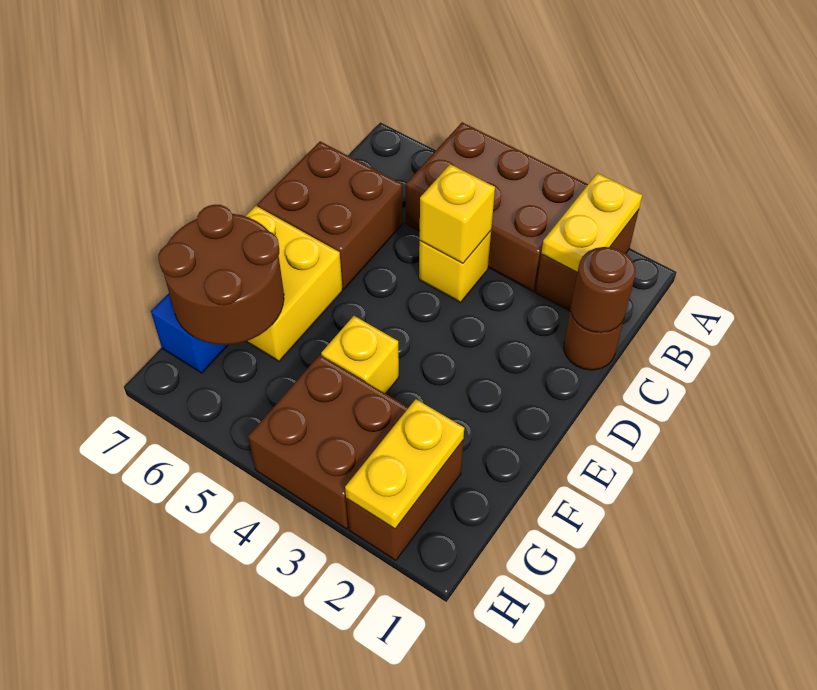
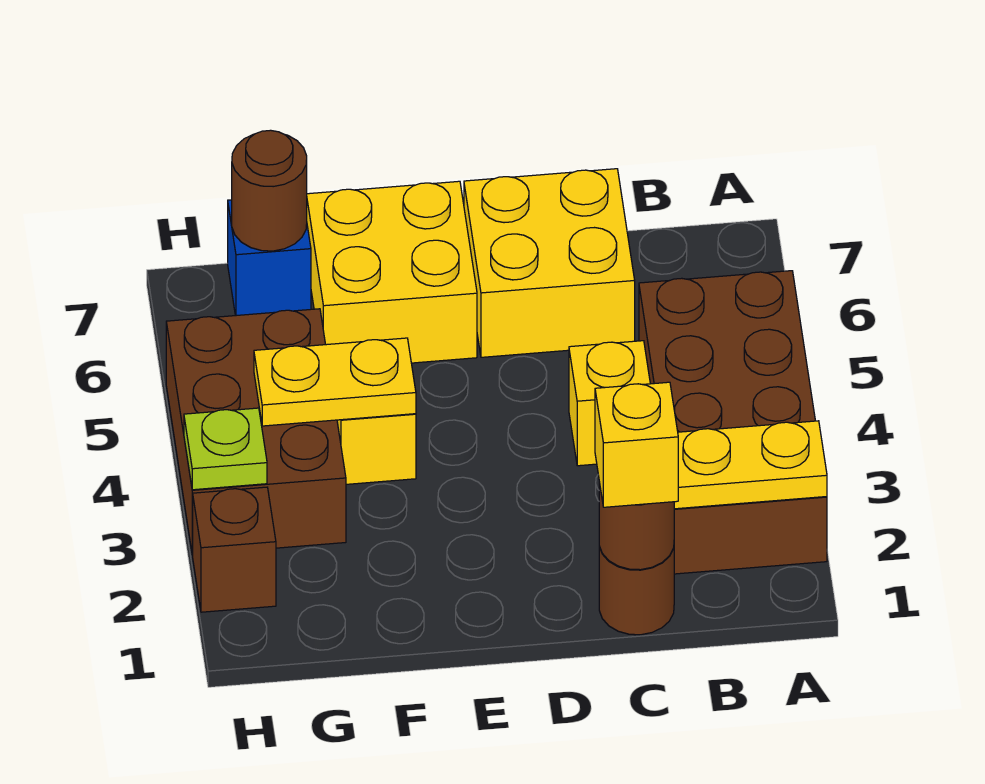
yellow brick C4 level 2 -> yellow brick C1 level 3
brown brick C6:D7 level 1 -> yellow brick C6:D7 level 1
brown round brick F6:G7 level 2 -> brown round brick G7 level 2
brown brick G2:H2 level 1 -> brown brick H2 level 1
yellow plate G2:H2 level 2 -> yellow plate F4:G4 level 2
brown brick G3:H4 level 1 -> brown brick G3:H5 level 1
none -> lime plate H3 level 2

